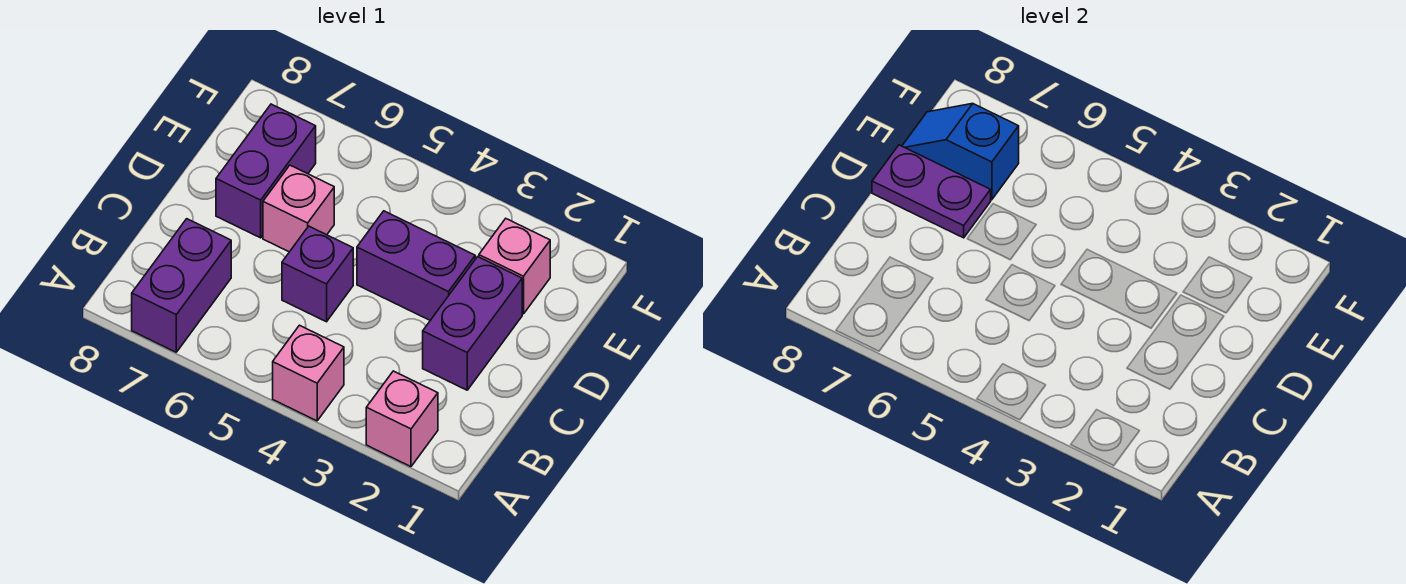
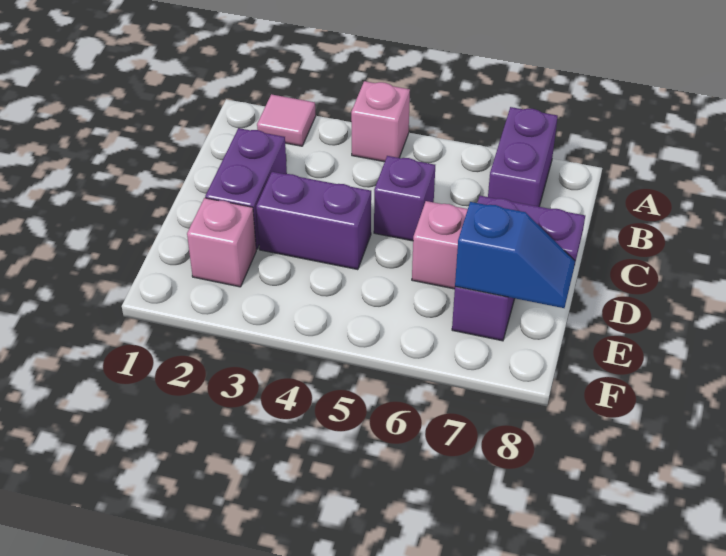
pink brick A2 level 1 -> pink tile A2 level 1

